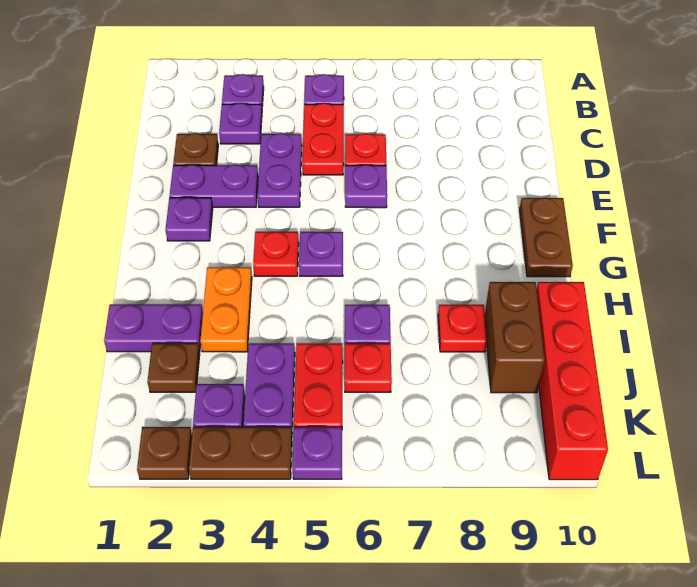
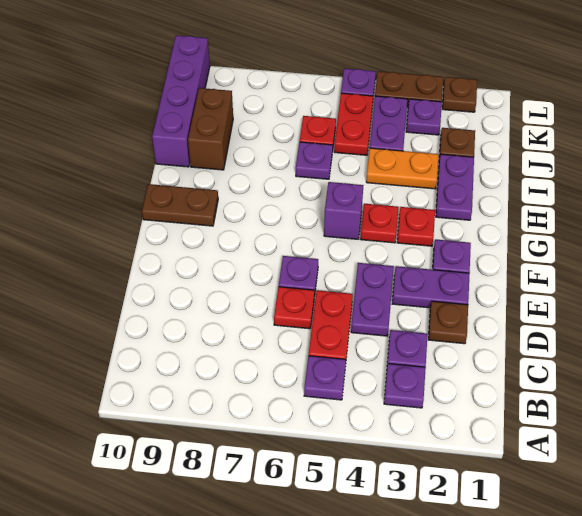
brown plate F10:G10 level 1 -> brown plate G9:G10 level 1
purple plate G5 level 1 -> purple brick G5 level 1
orange plate H3:I3 level 1 -> orange plate I3:I4 level 1
purple plate I1:I2 level 1 -> purple plate H2:I2 level 1
red plate I8 level 1 -> red plate G3 level 1
red brick I10:L10 level 1 -> purple brick I10:L10 level 1

